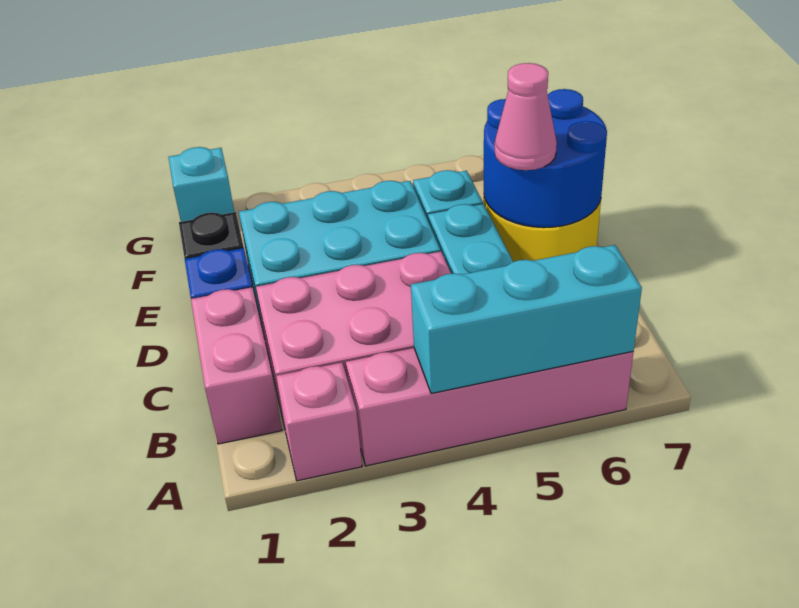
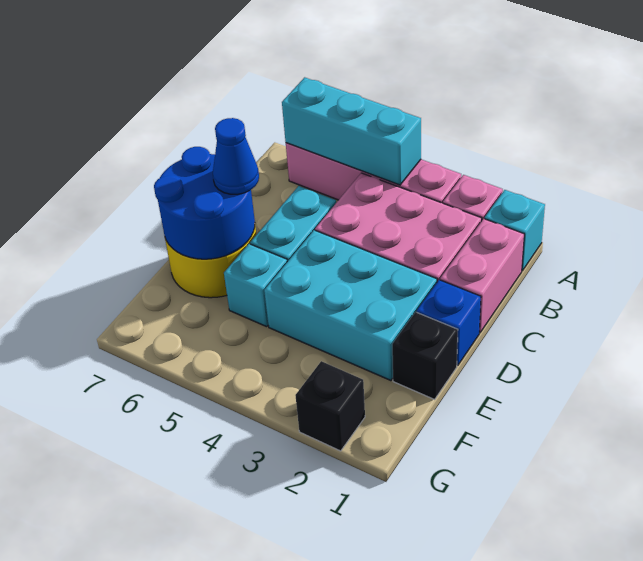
pink cone D6 level 3 -> blue cone D6 level 3
cyan brick G1 level 1 -> cyan brick A1 level 1
none -> black brick G2 level 1

